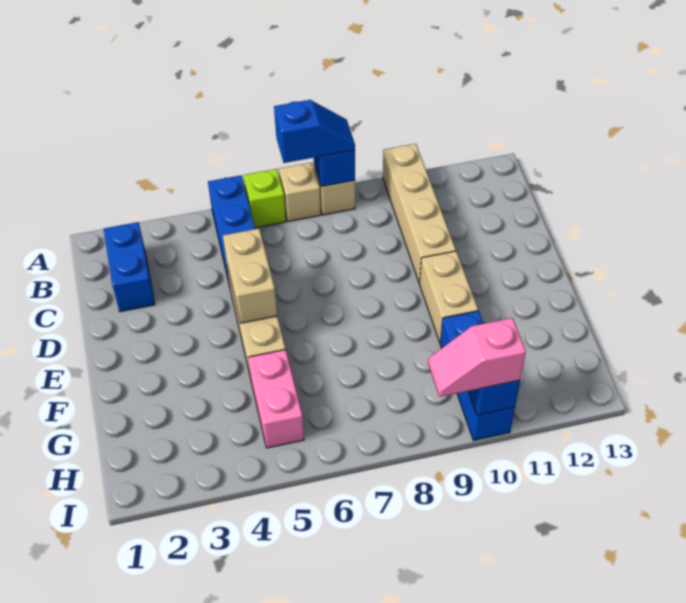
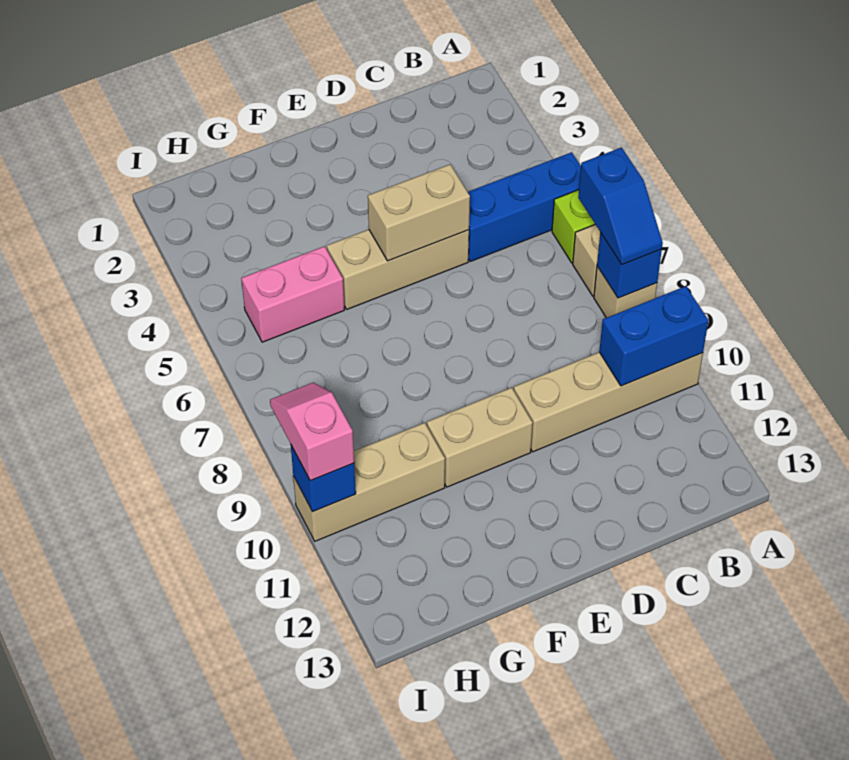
blue brick B2:C2 level 1 -> blue brick A10:B10 level 2
blue brick G10:I10 level 1 -> tan brick G10:I10 level 1

